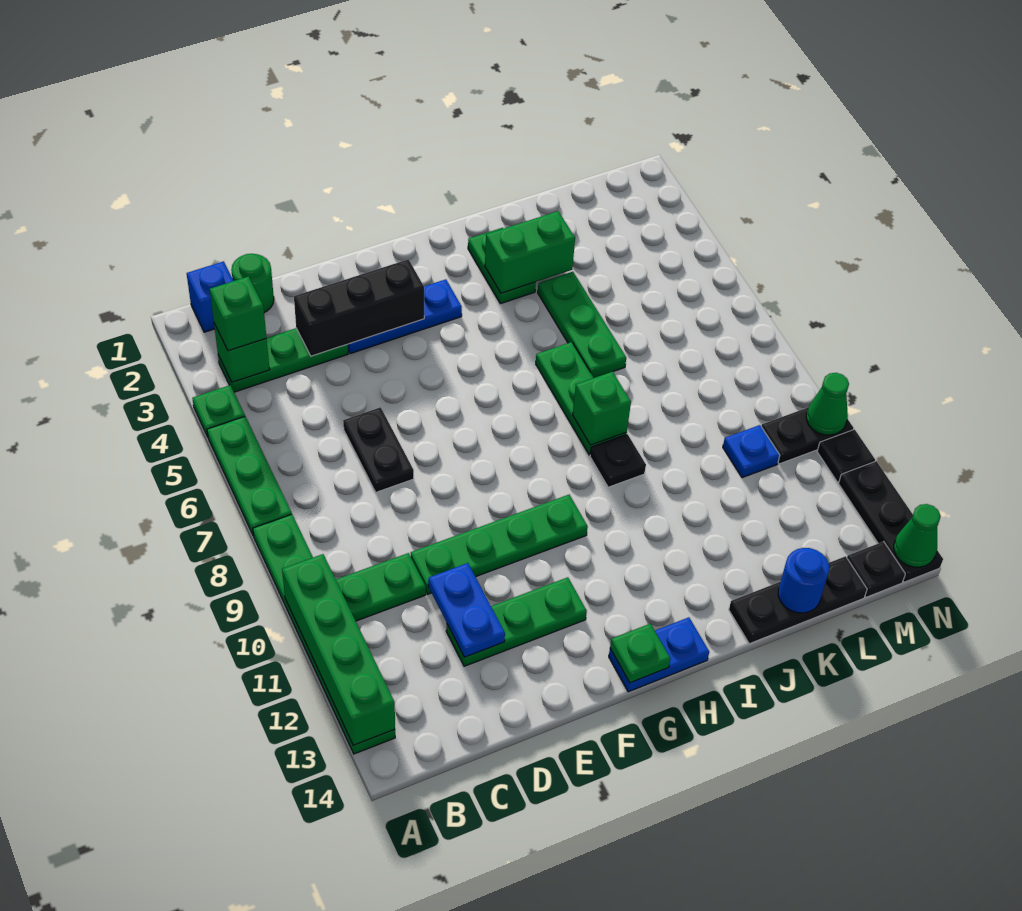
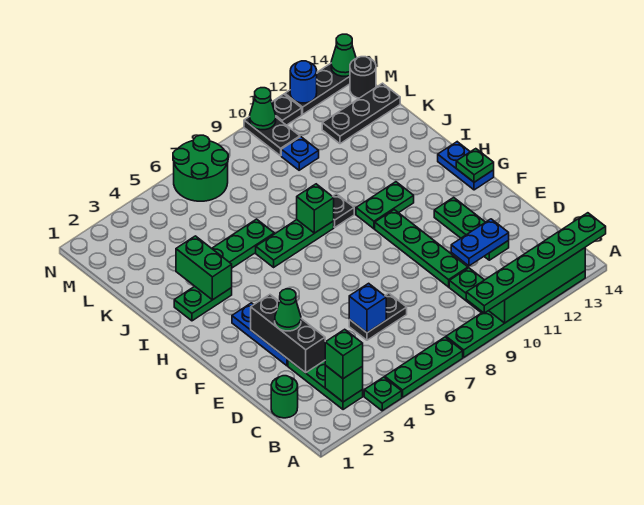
none -> green plate A9:A14 level 3
blue brick B1 level 1 -> blue brick D6 level 2
none -> green cone E3 level 3
none -> green plate H10:H11 level 1
black plate J14:L14 level 1 -> black plate L12:L14 level 1
blue round brick K14 level 2 -> blue round brick N12 level 2
none -> green round brick M6:N7 level 1
black plate M14 level 1 -> black round brick M14 level 1

